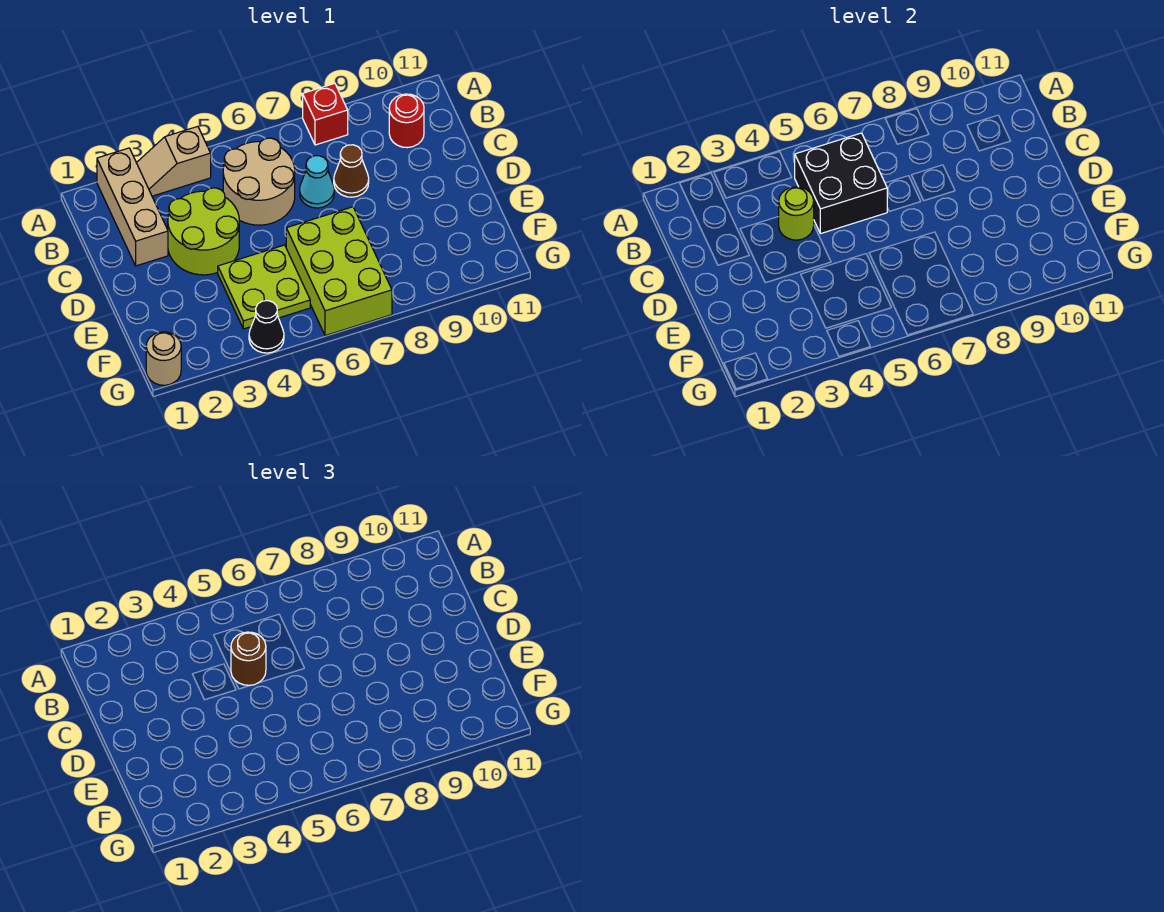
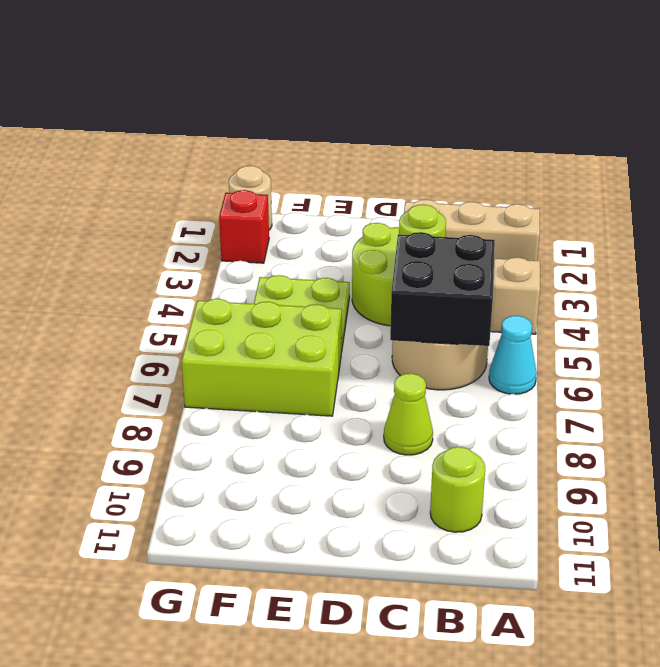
red brick A8 level 1 -> red brick G2 level 1
red round brick B10 level 1 -> lime round brick B10 level 1
brown round brick C5 level 3 -> none
cyan cone C7 level 1 -> cyan cone A6 level 1
brown cone C8 level 1 -> lime cone C8 level 1
black cone G4 level 1 -> none

